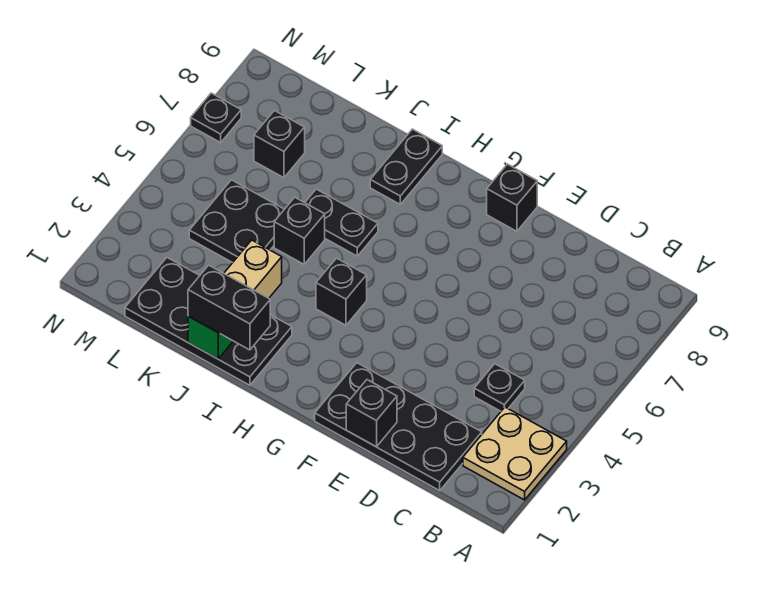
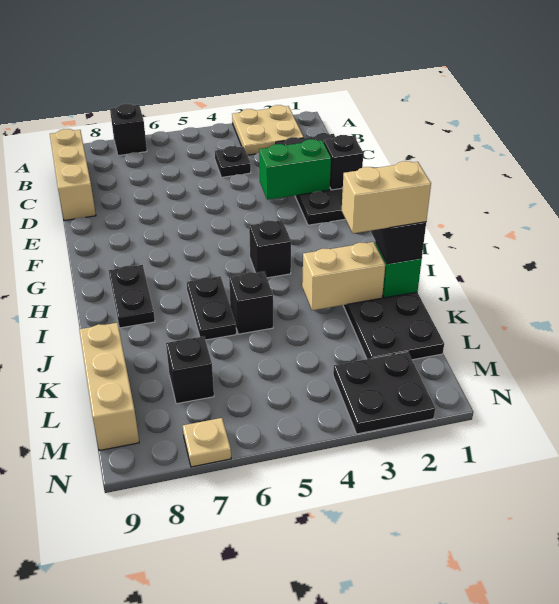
none -> tan brick B9:D9 level 1
none -> green brick E2:E3 level 2
black brick F9 level 1 -> black brick A7 level 1
black plate I8:I9 level 1 -> black plate H8:I8 level 1
none -> tan brick J1:J2 level 4
black plate K4:L5 level 1 -> black plate M2:N3 level 1
none -> tan brick K9:M9 level 1
black plate N7 level 1 -> tan plate N7 level 1

